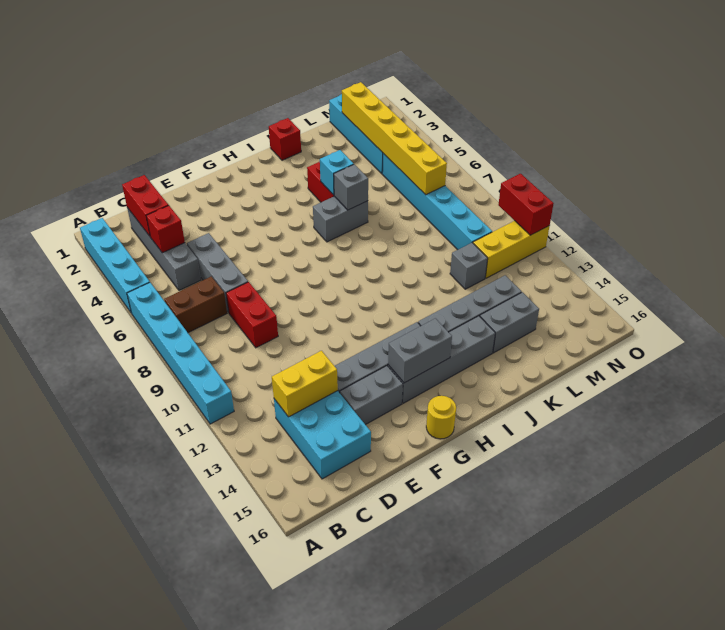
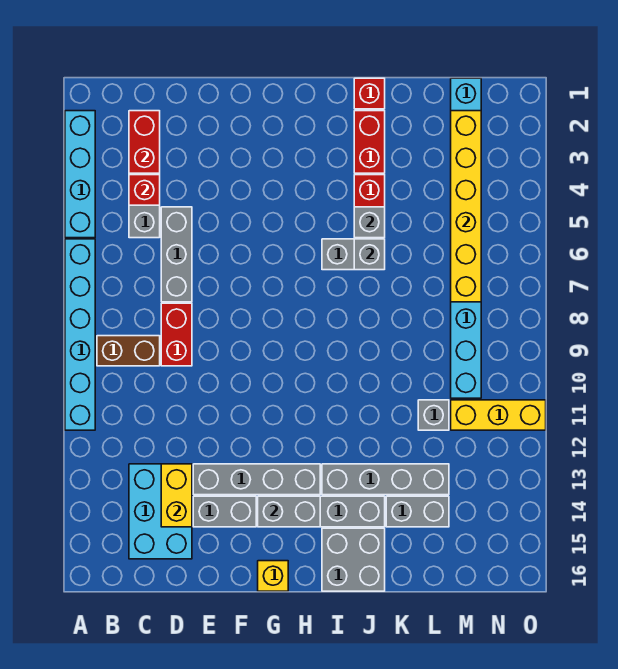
brown brick B7:C7 level 1 -> brown brick B9:C9 level 1
yellow brick C13:D13 level 2 -> yellow brick D13:D14 level 2
yellow round brick G16 level 1 -> yellow brick G16 level 1
none -> grey brick I15:J16 level 1
cyan brick J5 level 2 -> grey brick J5 level 2
red brick O10:O11 level 2 -> red brick J2:J3 level 1

